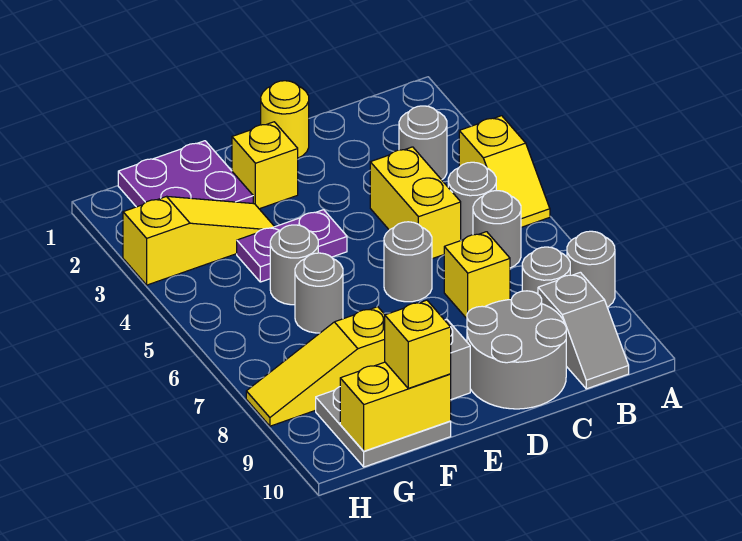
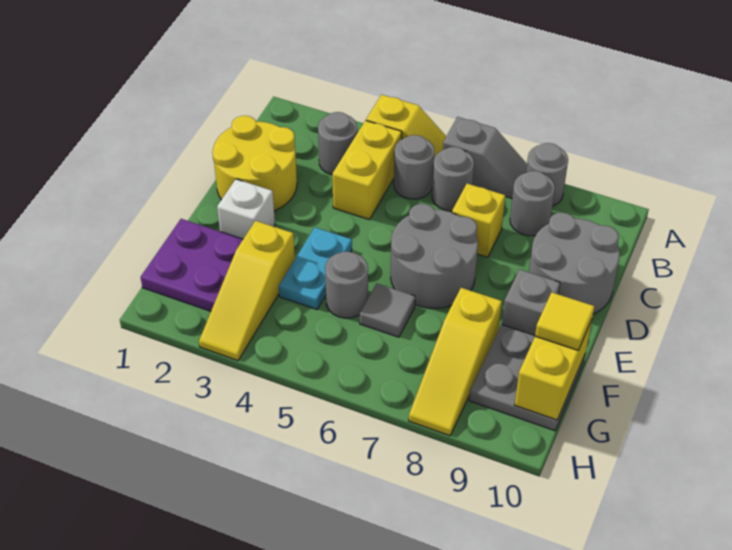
grey slope B9:B10 level 1 top 9 -> grey slope A6:A7 level 1 top 6
yellow brick C4:C5 level 1 -> yellow brick B4:C4 level 1
yellow round brick D1 level 1 -> yellow round brick C1:D2 level 1
grey round brick D6 level 1 -> grey round brick D6:E7 level 1
yellow brick E2 level 1 -> white brick E2 level 1
purple plate E4:F4 level 1 -> cyan plate E4:F4 level 1
yellow slope F3:H3 level 1 top H -> yellow slope F3:H3 level 1 top F
grey round brick F6 level 1 -> grey tile F6 level 1
yellow brick F10 level 3 -> yellow tile F10 level 3

